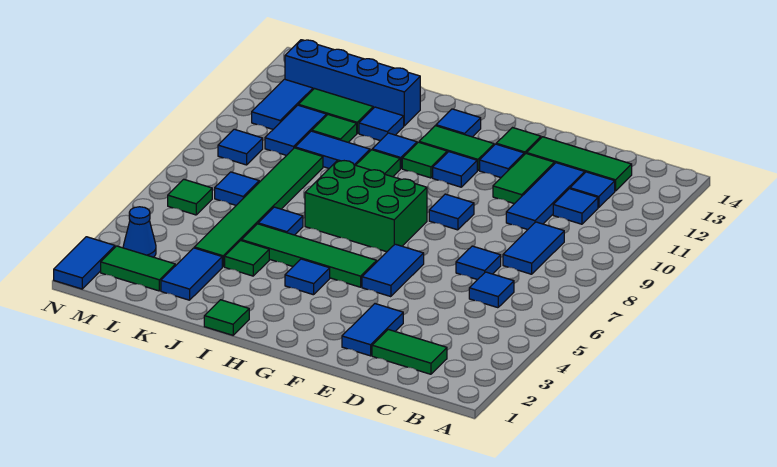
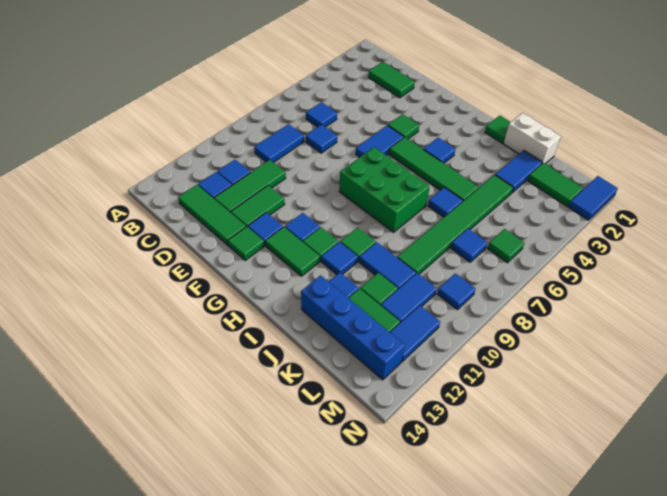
blue tile D10:D12 level 1 -> green tile D10:D12 level 1
blue tile E2:E3 level 1 -> none
blue tile F9 level 1 -> none
blue tile H13 level 1 -> none
none -> white brick J1:K1 level 1
green tile J4 level 1 -> green tile F4 level 1
blue cone M3 level 1 -> none

